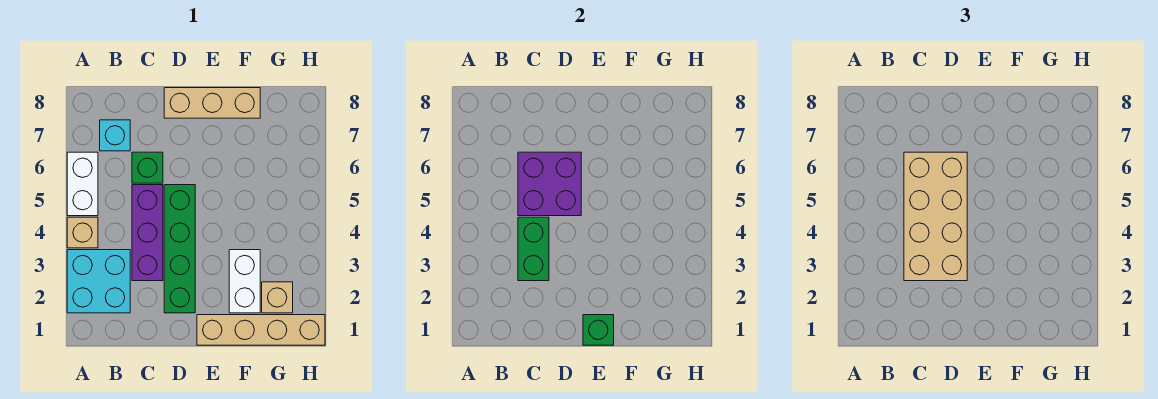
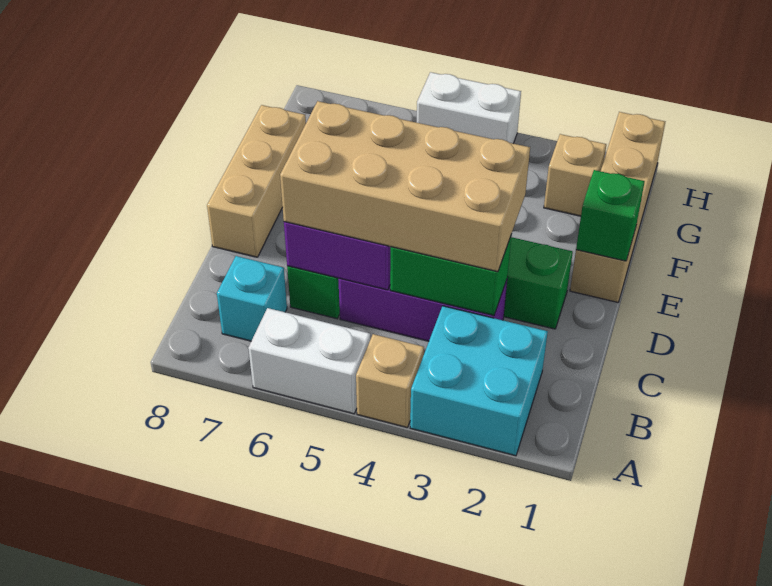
white brick F2:F3 level 1 -> white brick H4:H5 level 1

